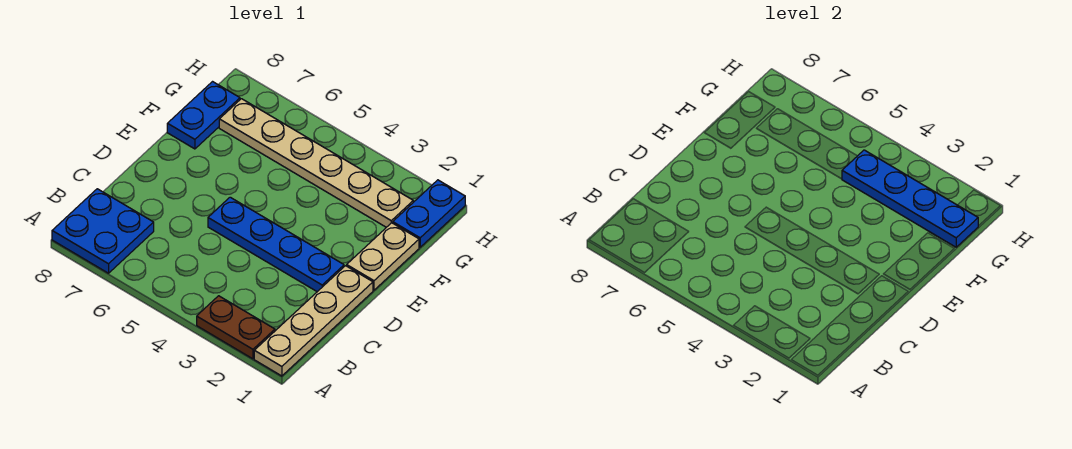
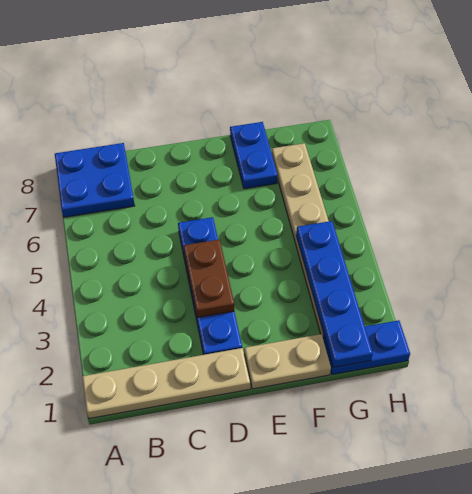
brown plate A2:A3 level 1 -> brown plate D3:D4 level 2
blue plate F8:G8 level 1 -> blue plate F7:F8 level 1

